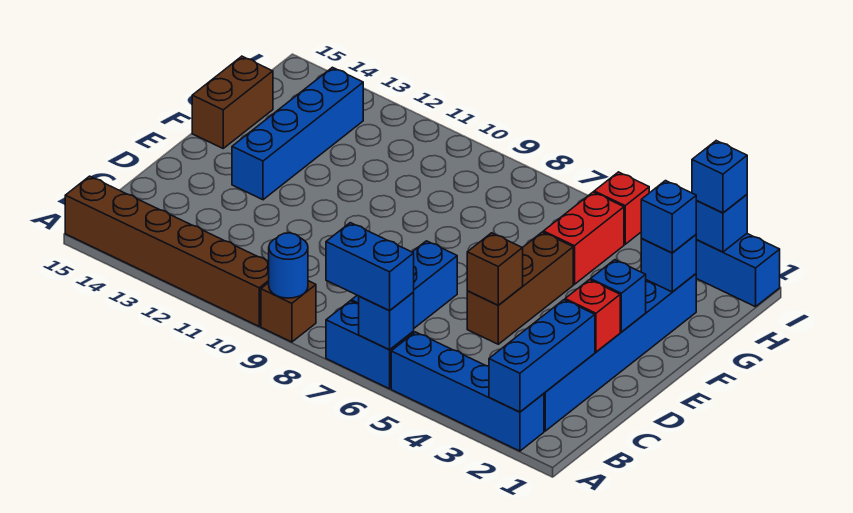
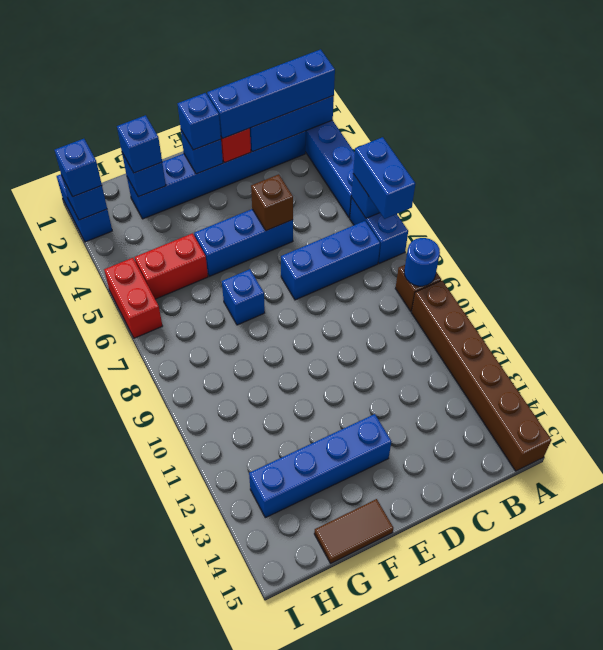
none -> blue brick A2:D2 level 3
brown brick D5:F5 level 1 -> blue brick D5:F5 level 1
none -> blue brick E2 level 3
none -> blue brick F7 level 1
brown brick F15:G15 level 1 -> brown tile F15:G15 level 1
red brick I5 level 1 -> red brick I5:I6 level 1

